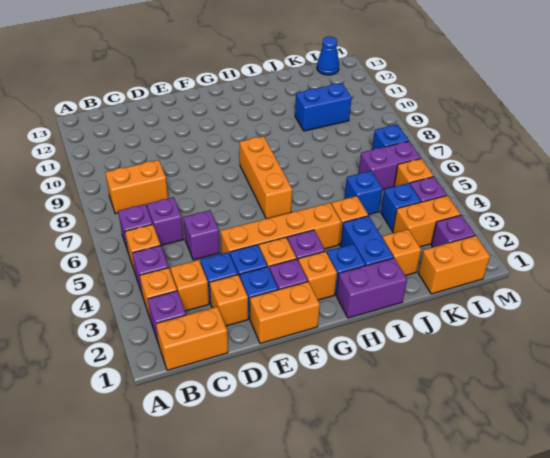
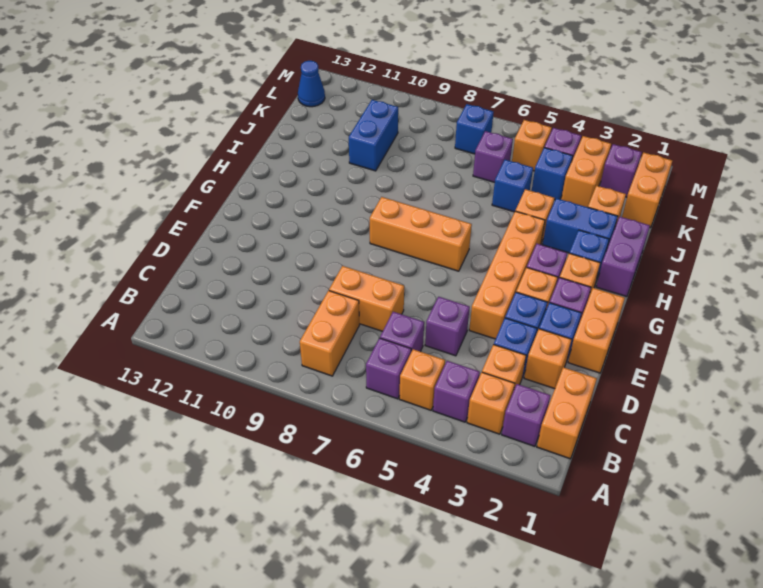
none -> orange brick D7:D8 level 1
purple brick K6:L6 level 1 -> purple brick K6 level 1

